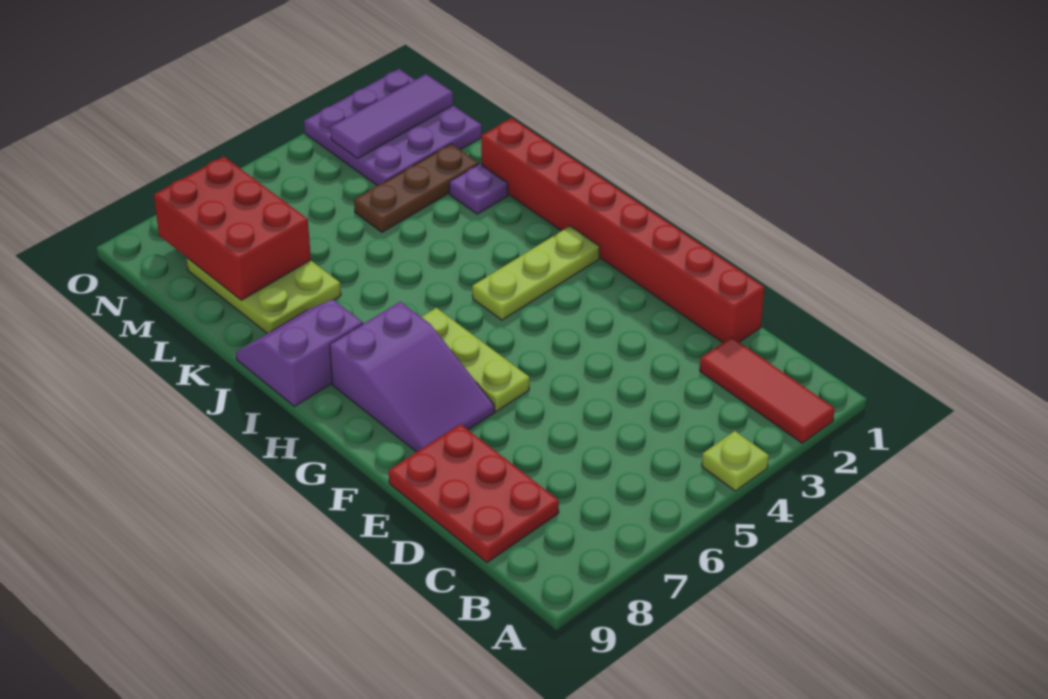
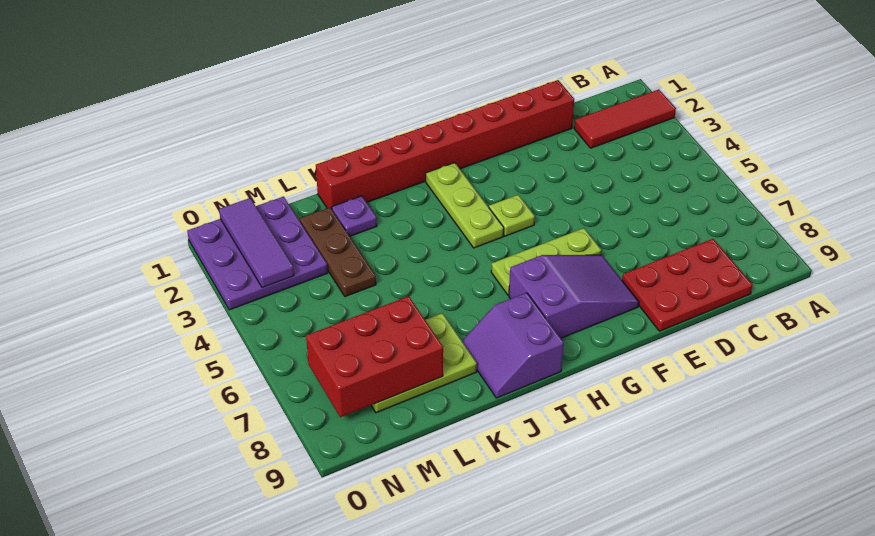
lime plate A4 level 1 -> lime plate G4 level 1

